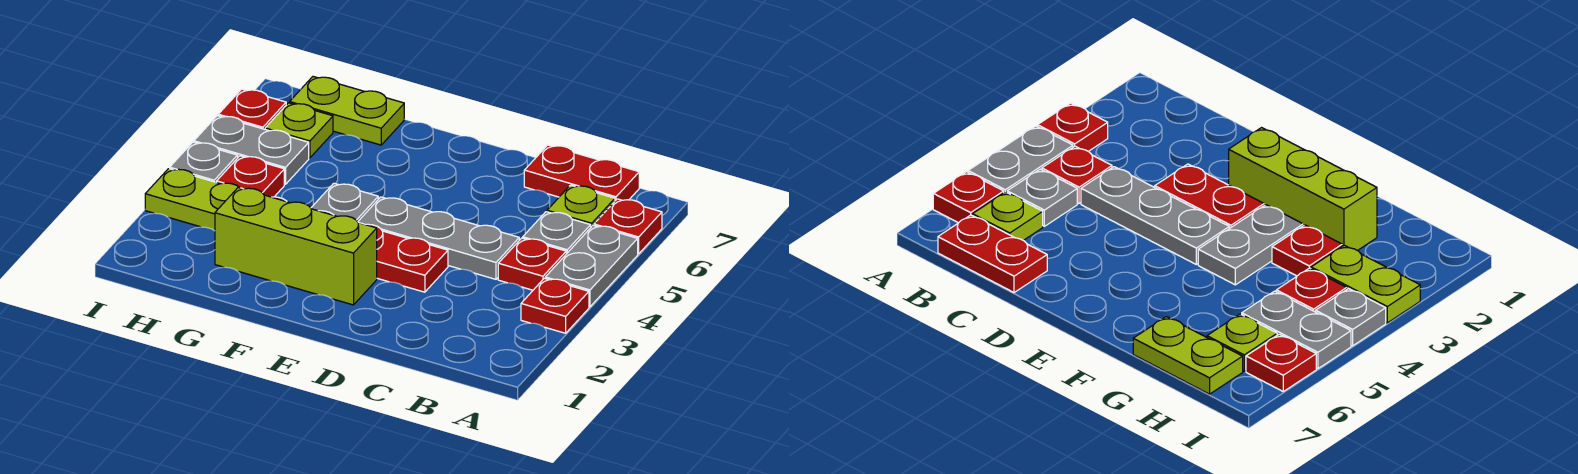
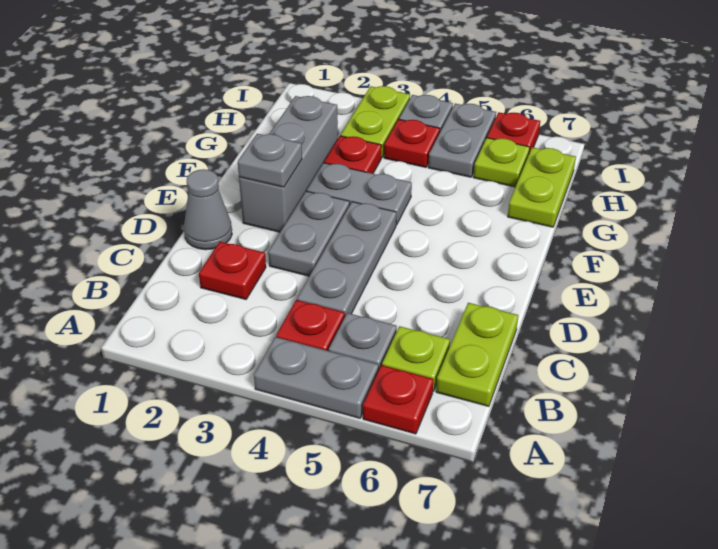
red plate A3 level 1 -> red plate C2 level 1
red plate B7:C7 level 1 -> lime plate B7:C7 level 1
none -> grey cone D1 level 1
red plate D3:E3 level 1 -> grey plate D3:E3 level 1
lime brick E2:G2 level 1 -> grey brick E2:G2 level 1
none -> grey plate E2 level 2

